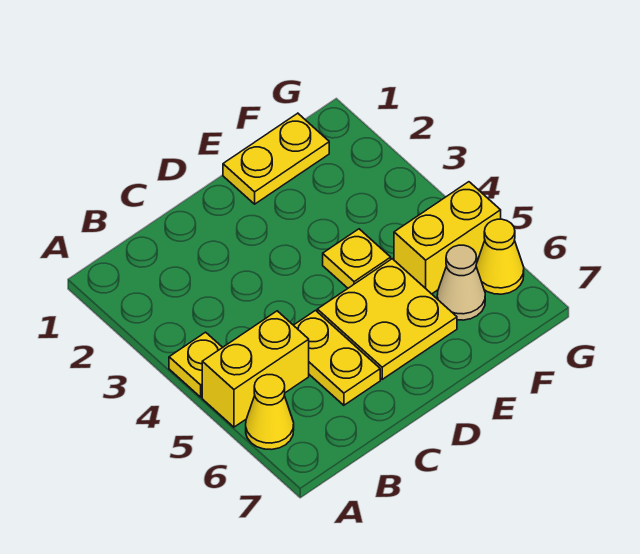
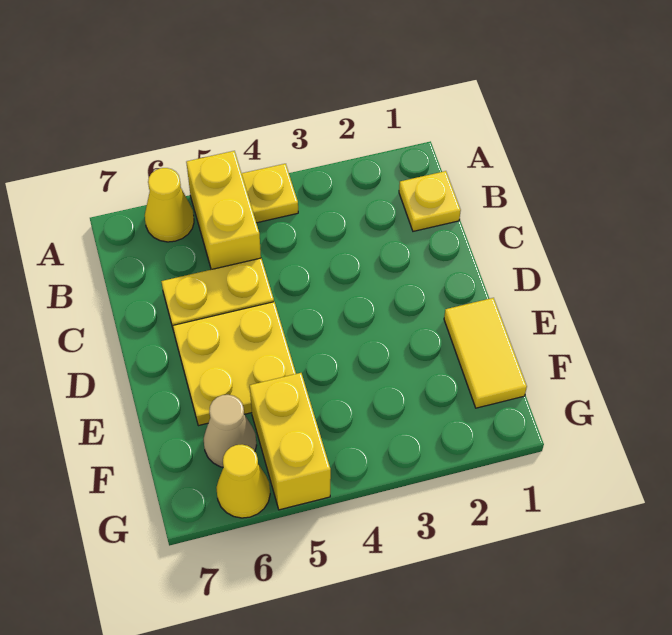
yellow plate E1:F1 level 1 -> yellow tile E1:F1 level 1
yellow plate E4 level 1 -> yellow plate B1 level 1

